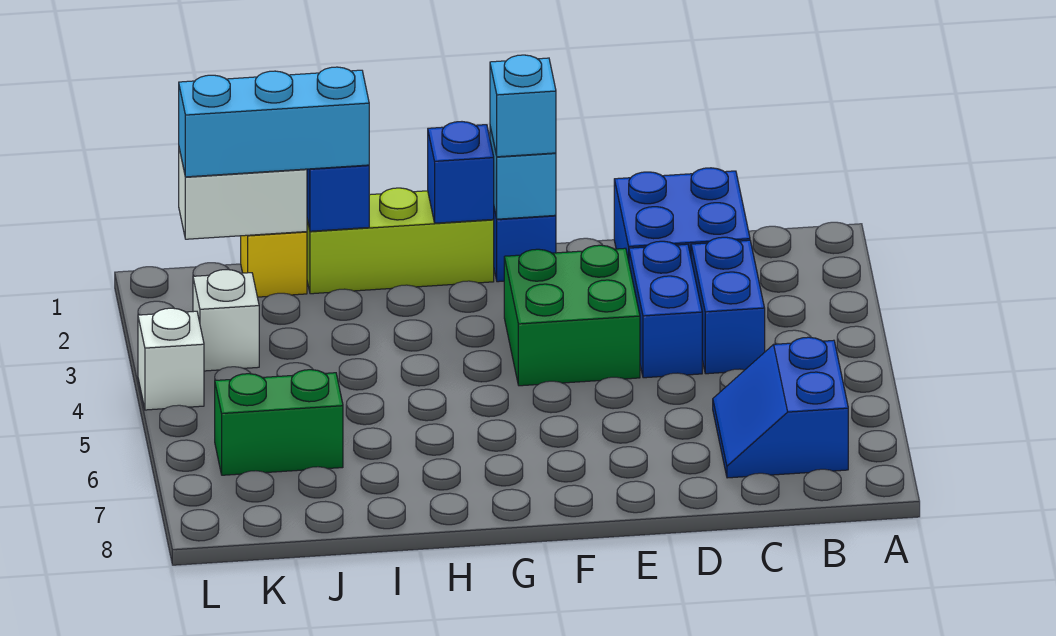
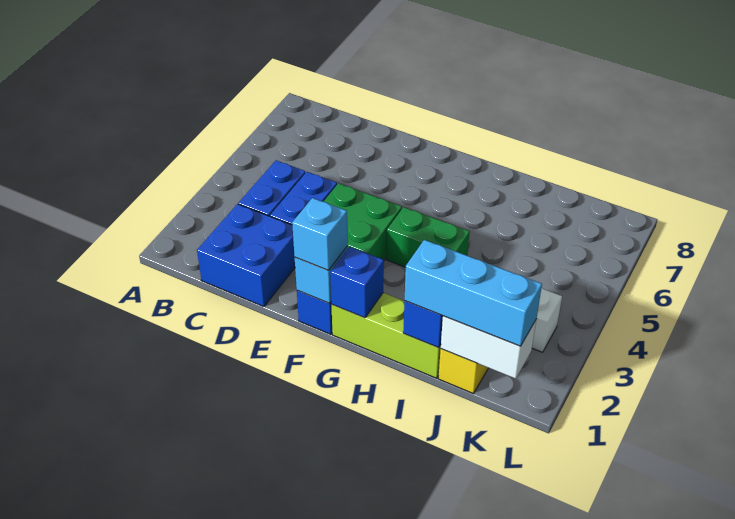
blue slope B6:C7 level 1 top B -> none
green brick J6:K6 level 1 -> green brick G4:H4 level 1
white brick L4 level 1 -> none

